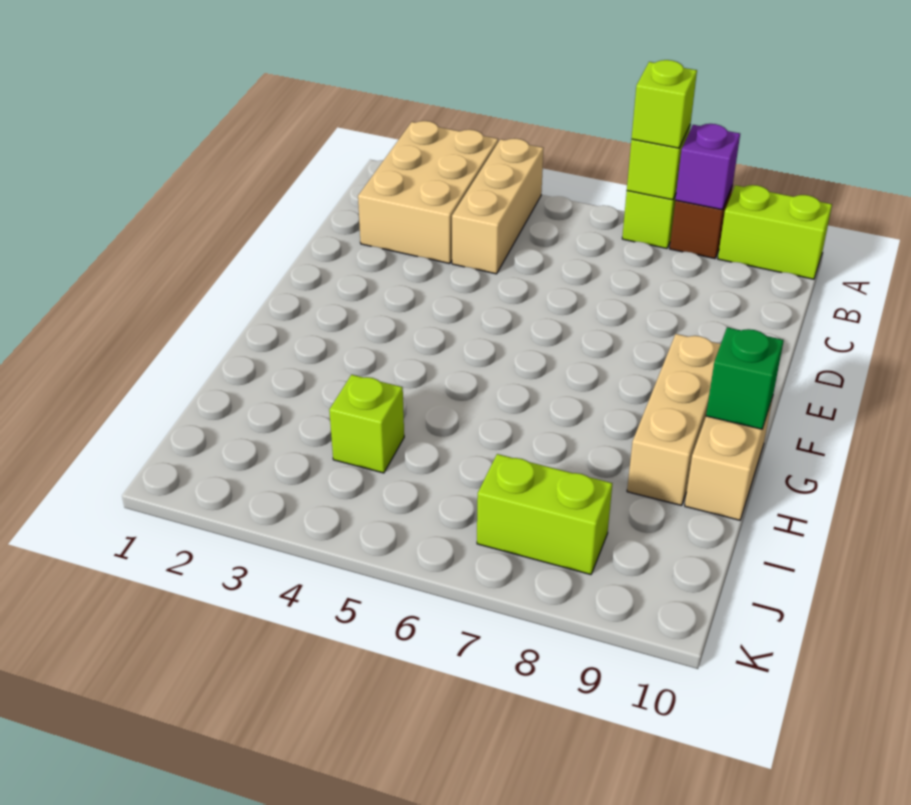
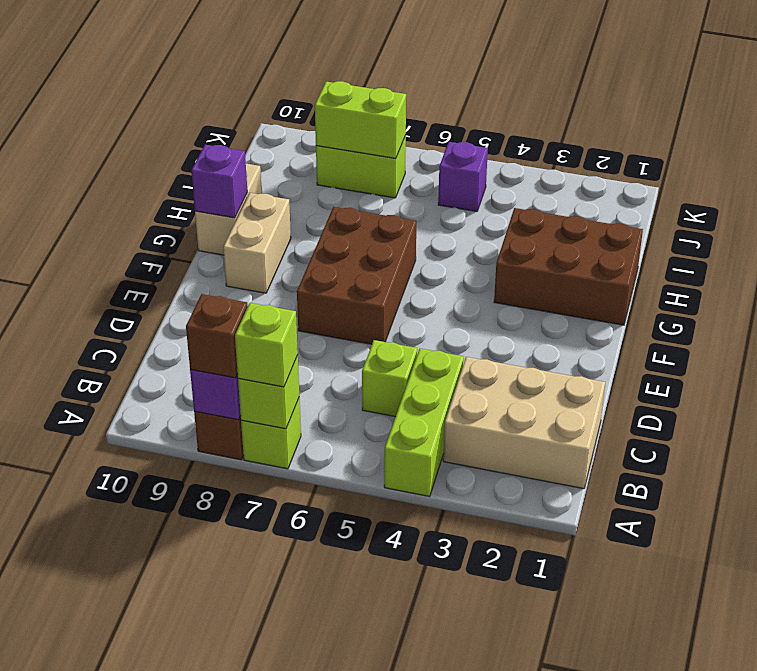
tan brick A2:C3 level 1 -> tan brick B1:C3 level 1
tan brick A4:C4 level 1 -> lime brick A4:C4 level 1
none -> brown brick A8 level 3
lime brick A9:A10 level 1 -> lime brick J7:J8 level 2
none -> brown brick E6:G7 level 1
tan brick F9:H9 level 1 -> tan brick F9:G9 level 1
none -> brown brick G1:H3 level 1
green brick G10 level 2 -> purple brick G10 level 2
lime brick I4 level 1 -> lime brick C5 level 1
none -> purple brick J5 level 1

